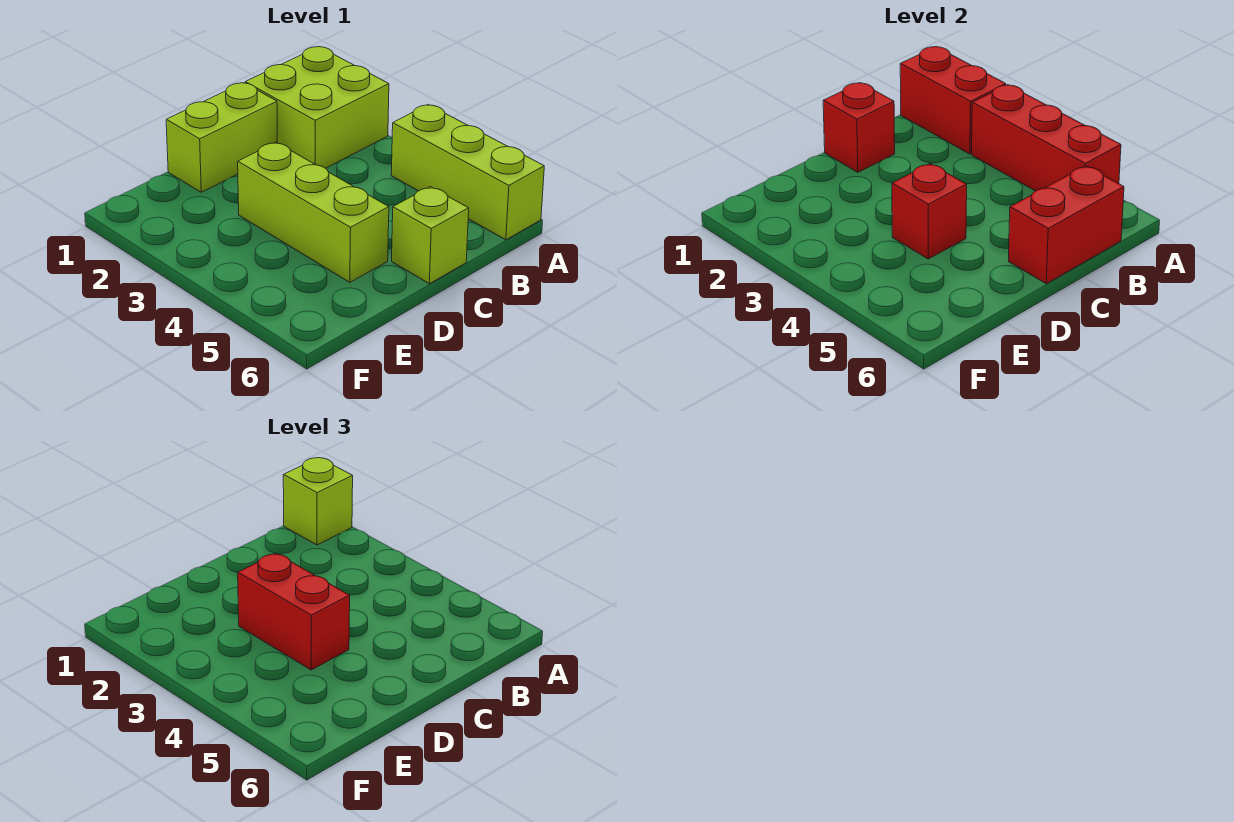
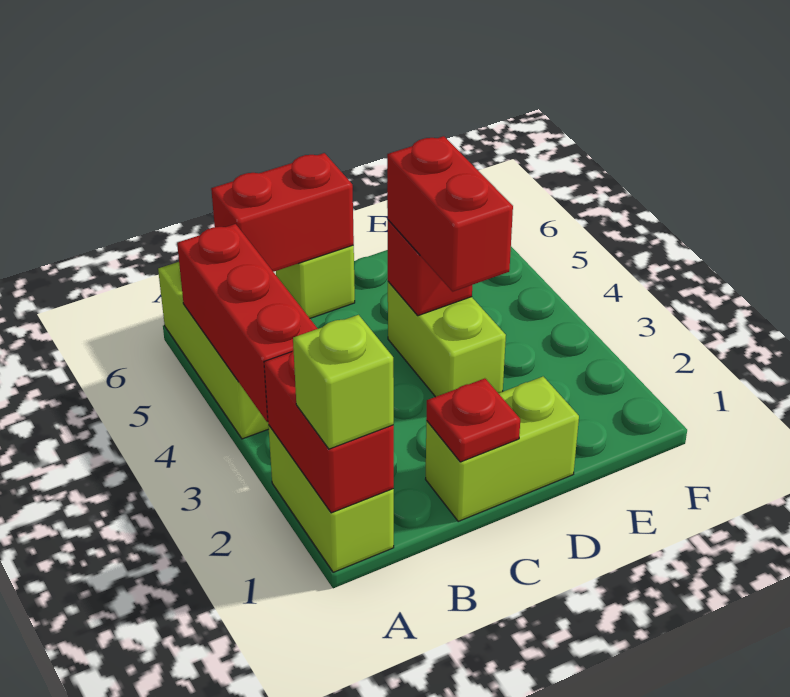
lime brick A1:B2 level 1 -> lime brick A1:A2 level 1
red brick C1 level 2 -> red plate C1 level 2
lime brick D3:D5 level 1 -> lime brick D3:D4 level 1

